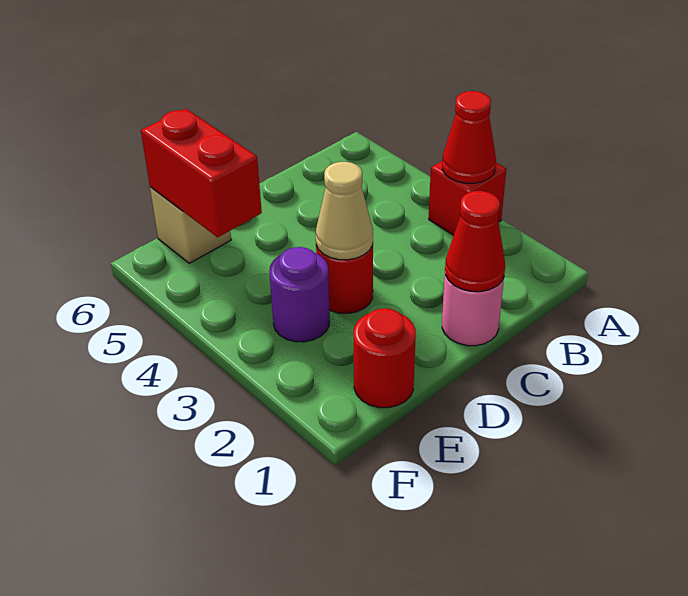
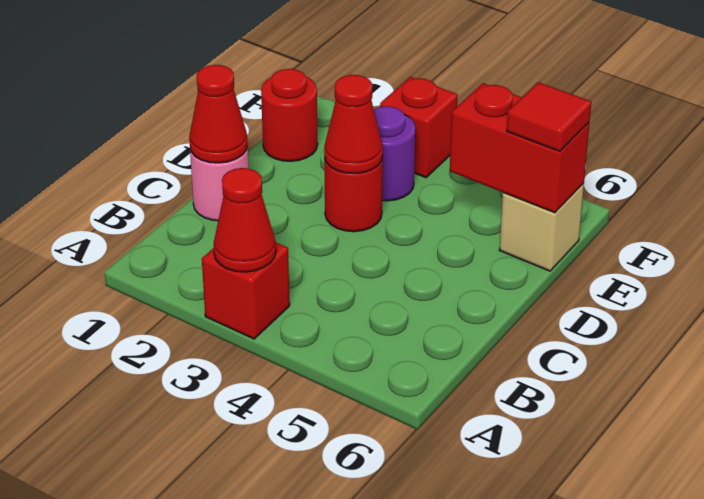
tan cone D3 level 2 -> red cone D3 level 2
none -> red tile E6 level 3
none -> red brick F3 level 1

